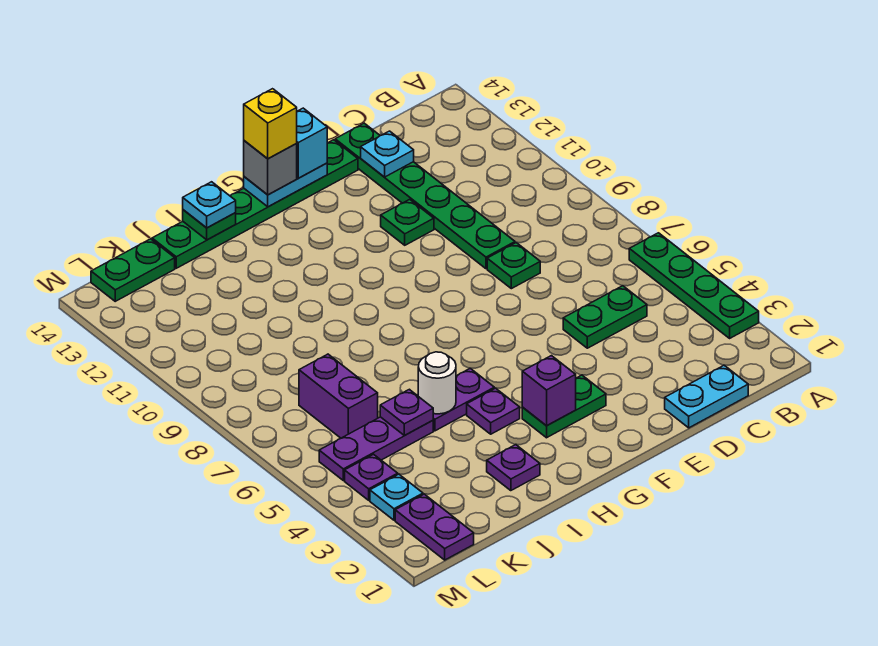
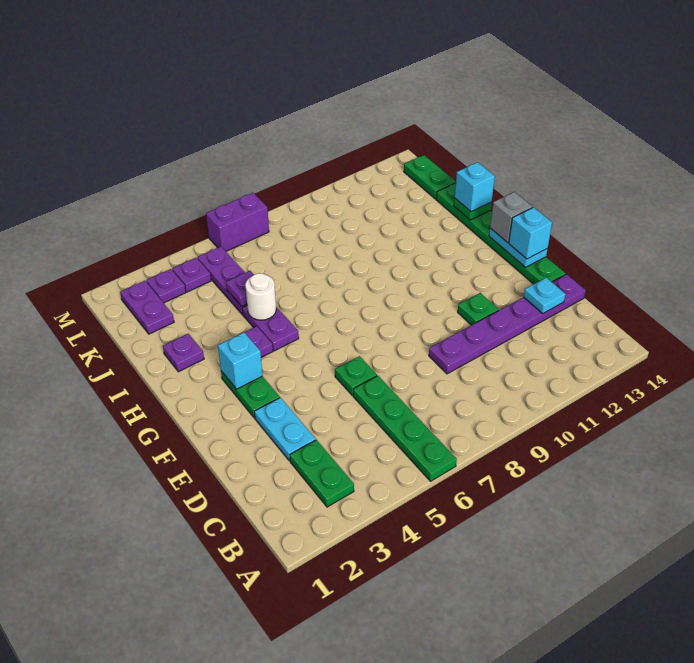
green plate A3:A6 level 1 -> green plate A6:D6 level 1
cyan plate C1:D1 level 1 -> cyan plate D3:E3 level 1
green plate C5:D5 level 1 -> green plate B3:C3 level 1
green plate D8 level 1 -> green plate E6 level 1
green plate D9:D14 level 1 -> purple plate D9:D14 level 1
purple brick G3 level 2 -> cyan brick G3 level 2
yellow brick G14 level 4 -> none
cyan plate I14 level 3 -> cyan brick I14 level 3
purple brick K6:K7 level 1 -> purple brick M6:M7 level 1
purple plate L1:L2 level 1 -> purple plate K2:L2 level 1
cyan plate L3 level 1 -> purple plate L3 level 1

